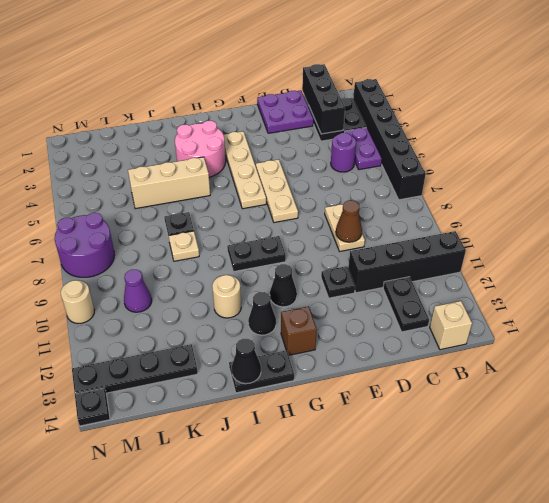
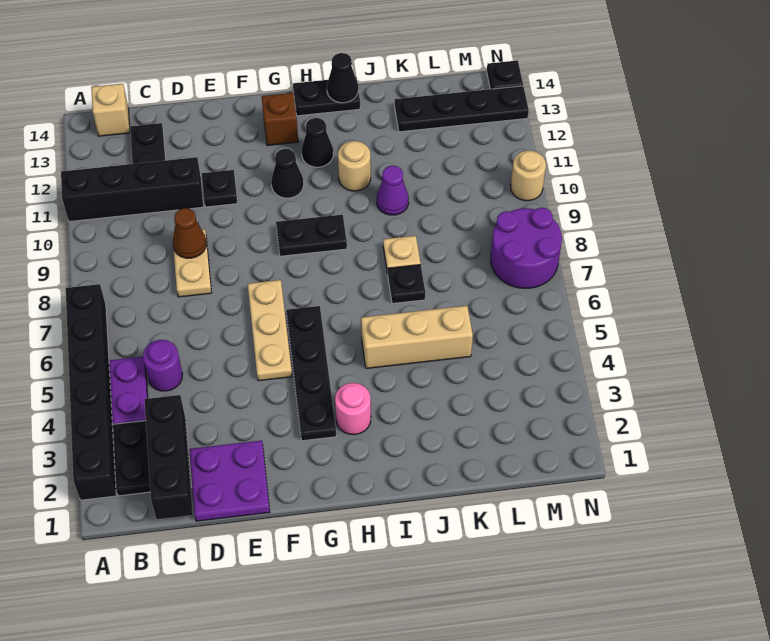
tan plate G3:G6 level 1 -> black plate G3:G6 level 1
pink round brick H3:I4 level 1 -> pink round brick H3 level 1
purple cone L10 level 1 -> purple cone J10 level 1

